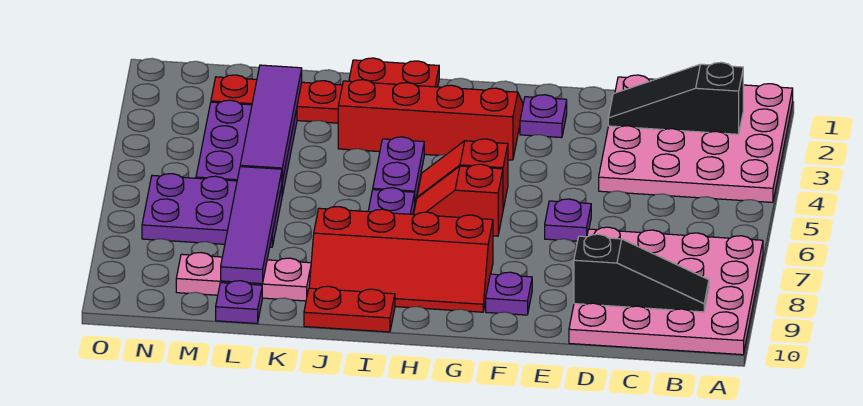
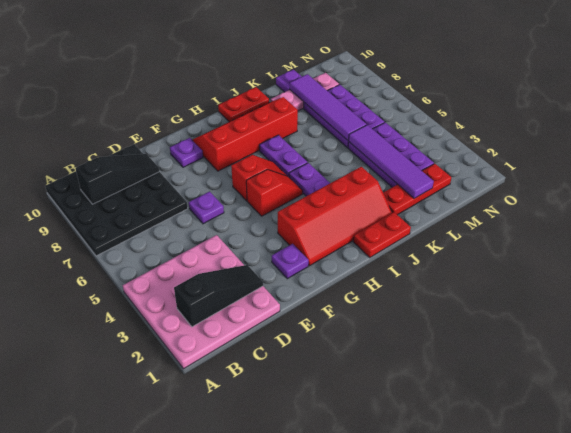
pink plate A7:D10 level 1 -> black plate A7:D10 level 1
black slope B9:D9 level 2 top D -> black slope B9:D9 level 2 top B
purple plate L6:N7 level 1 -> purple plate L6:M8 level 1

